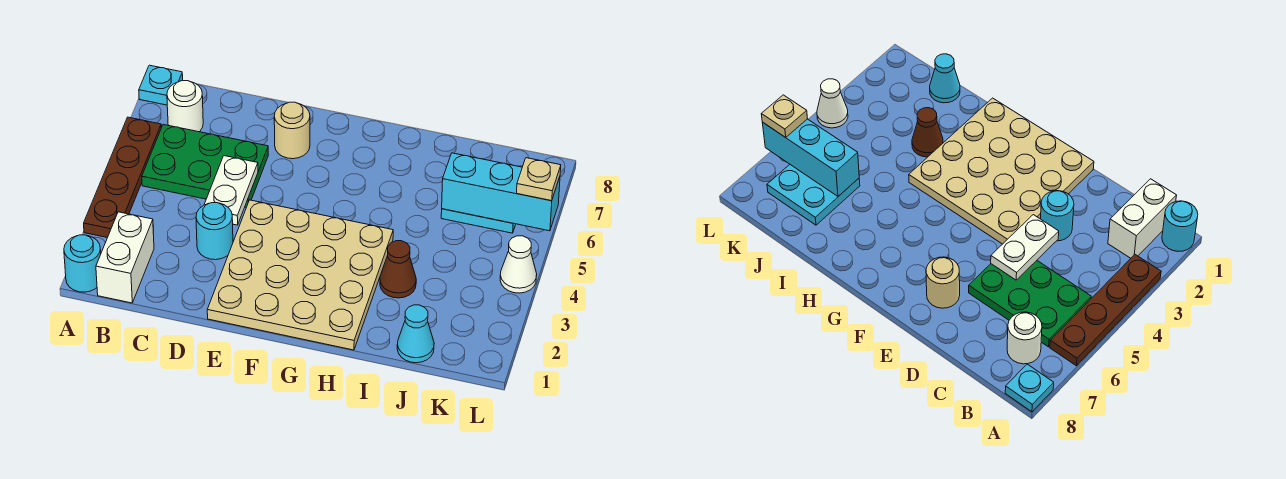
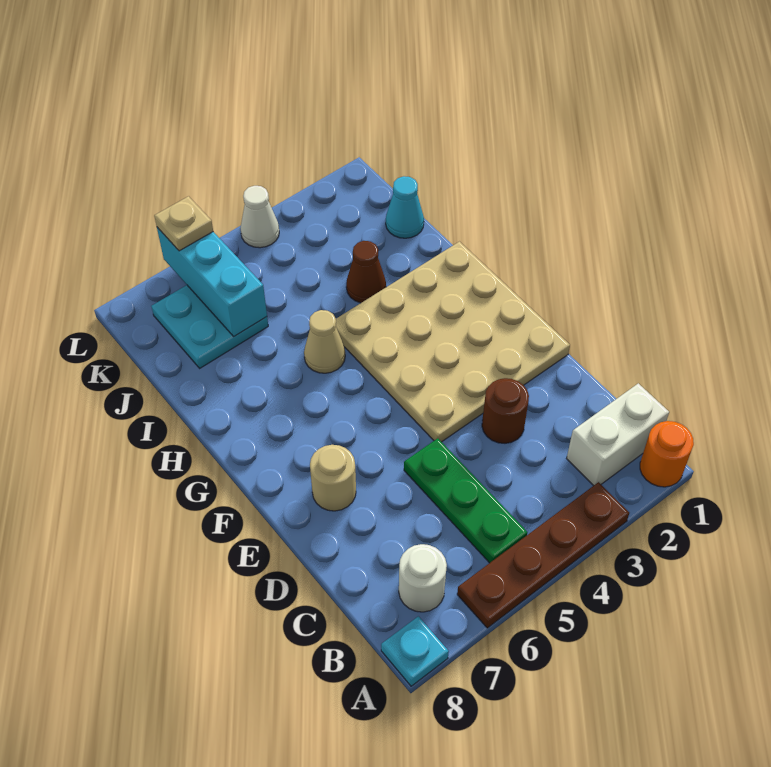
cyan round brick A1 level 1 -> orange round brick A1 level 1
green plate B5:D6 level 1 -> green plate B5:D5 level 1
cyan round brick D3 level 1 -> brown round brick D3 level 1
white plate D4:D5 level 2 -> none
none -> tan cone H5 level 1

